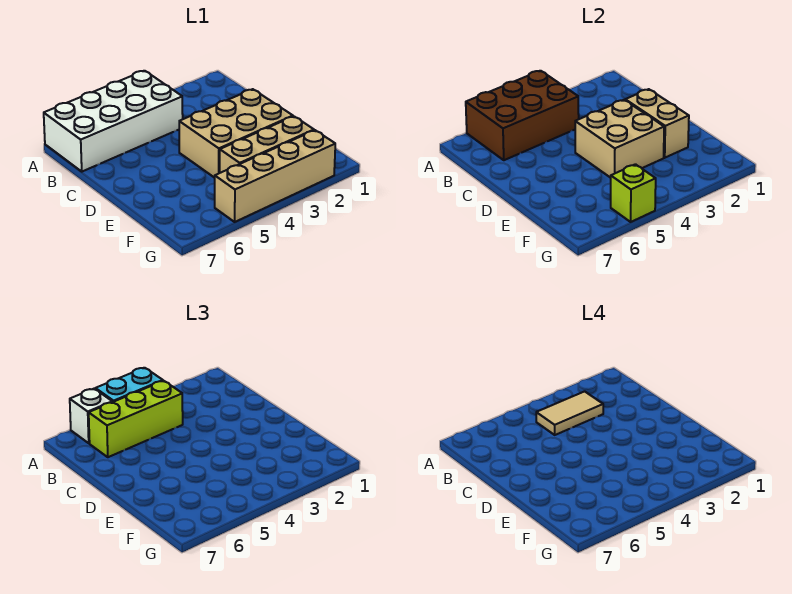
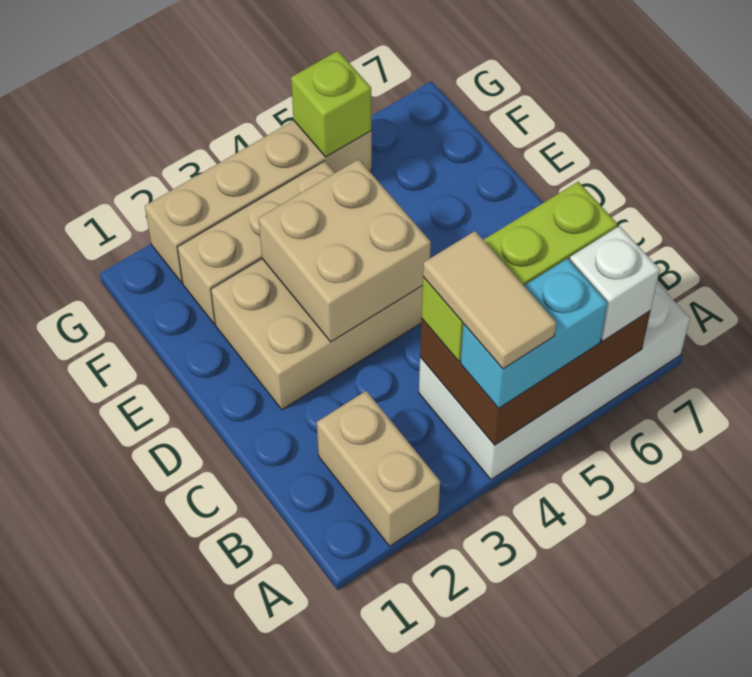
tan tile B3:B4 level 4 -> tan tile A4:B4 level 4
tan brick D2:E2 level 2 -> tan brick A2:B2 level 1

